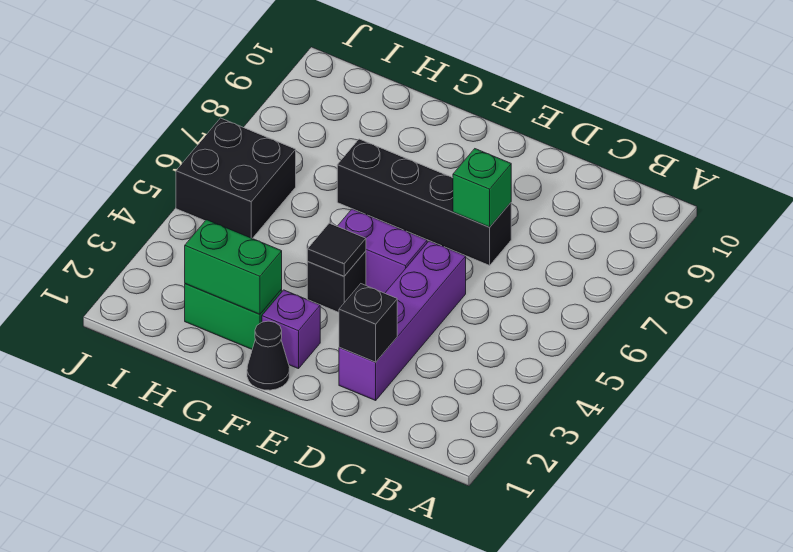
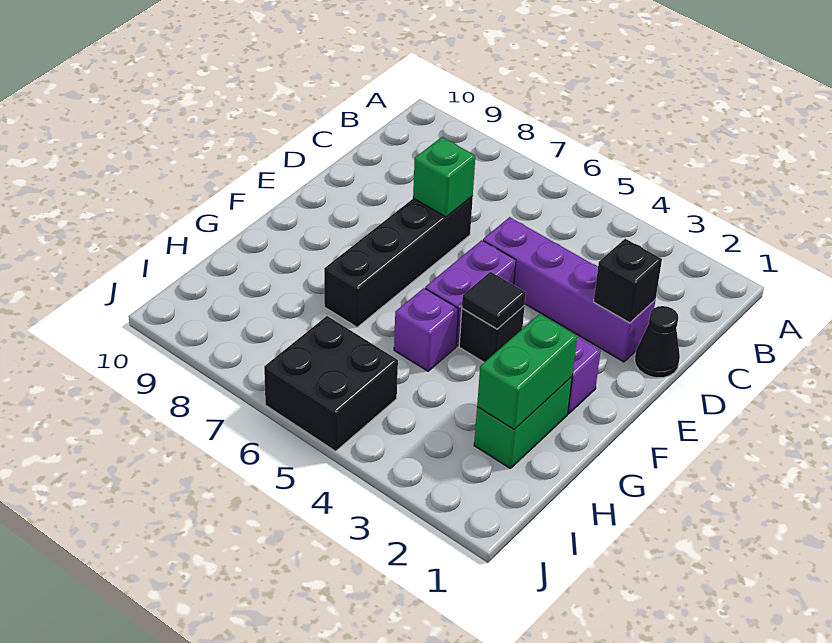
black cone F1 level 1 -> black cone D1 level 1
none -> purple brick G5 level 1

